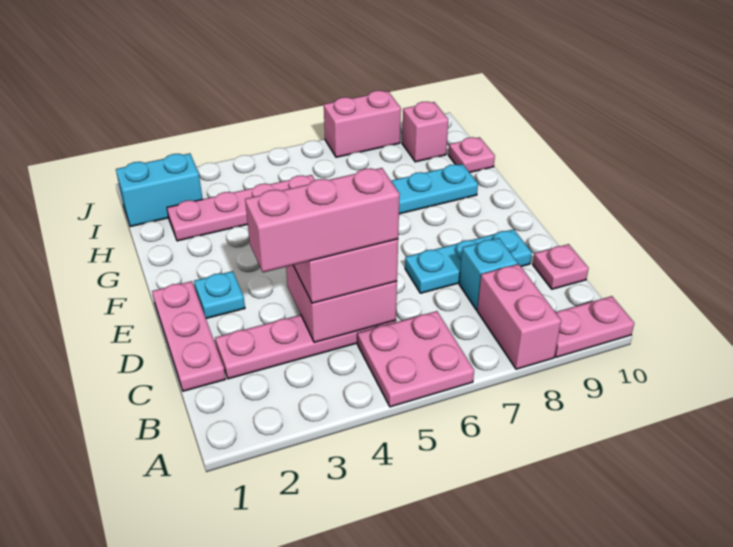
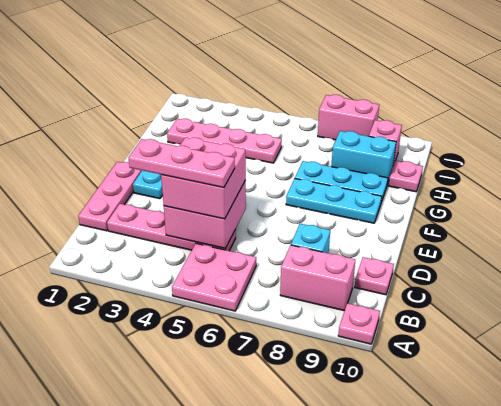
pink brick A8:B8 level 1 -> pink brick B8:B9 level 1
pink plate A9:A10 level 1 -> pink plate A10 level 1
pink brick C3:C5 level 4 -> pink plate C3:C5 level 4
cyan plate D7:D9 level 1 -> cyan plate F7:F9 level 1
cyan brick I1:I2 level 1 -> cyan brick H8:H9 level 1

